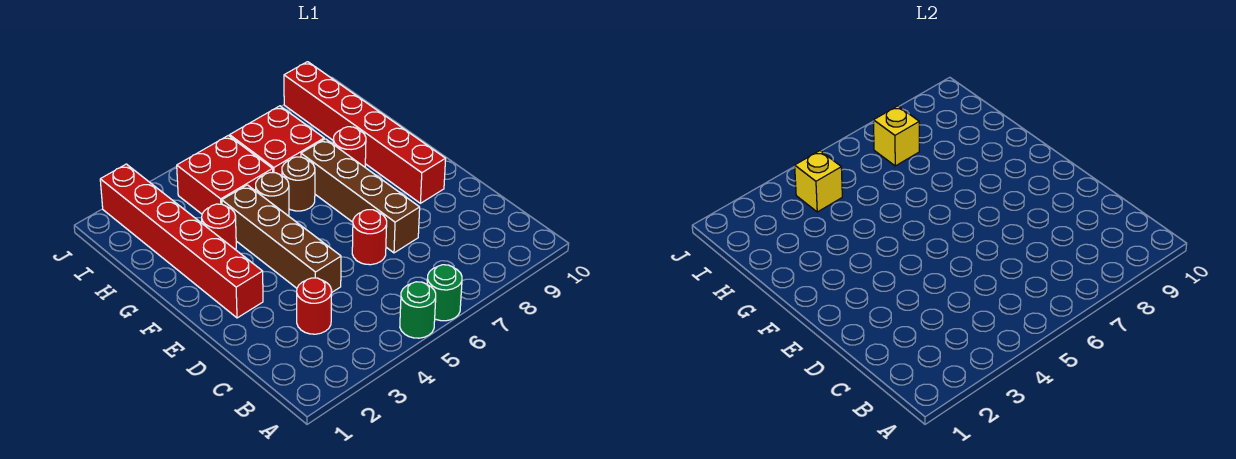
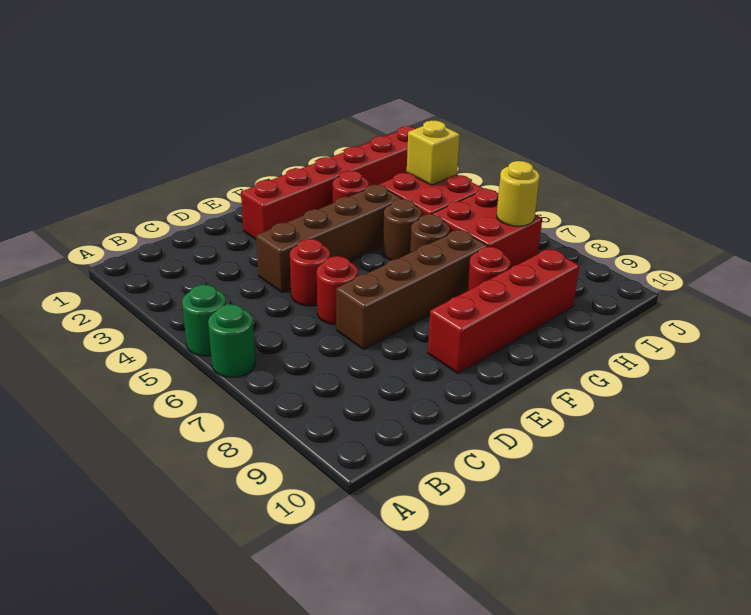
red round brick C3 level 1 -> red round brick D5 level 1
red brick E9:J9 level 1 -> red brick E9:H9 level 1
yellow brick I7 level 2 -> yellow round brick I7 level 2

